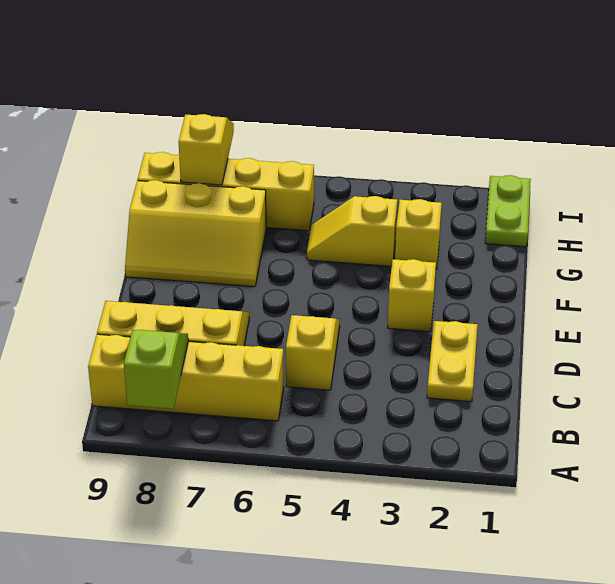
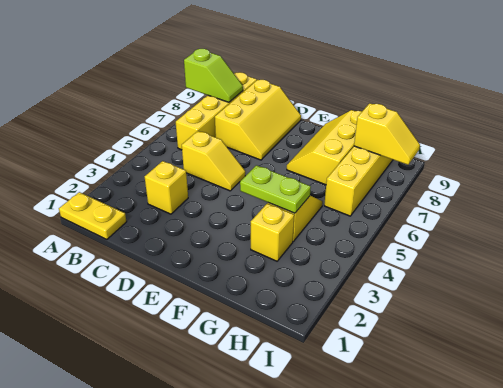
yellow plate C2:D2 level 1 -> yellow plate A1:B1 level 1
yellow brick E3 level 1 -> yellow brick C3 level 1
lime plate H1:I1 level 1 -> lime plate F4:G4 level 2

